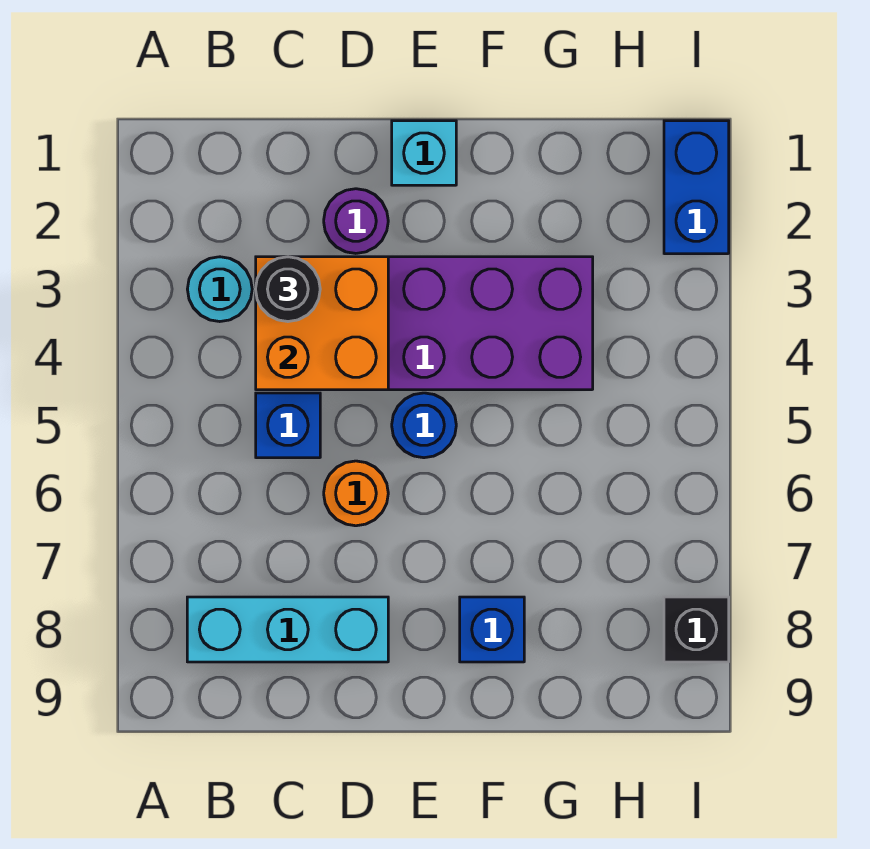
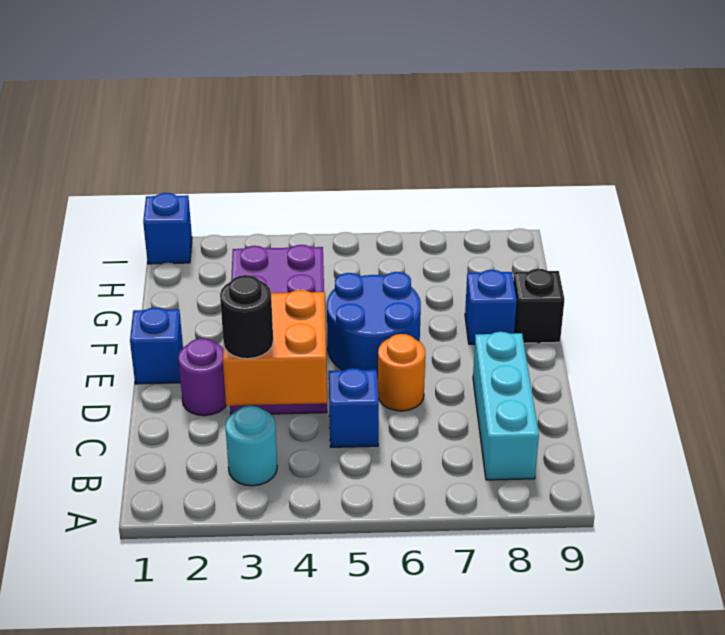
cyan brick E1 level 1 -> blue brick E1 level 1
blue round brick E5 level 1 -> blue round brick E5:F6 level 1
blue brick I1:I2 level 1 -> blue brick I1 level 1
black brick I8 level 1 -> black brick F9 level 1

